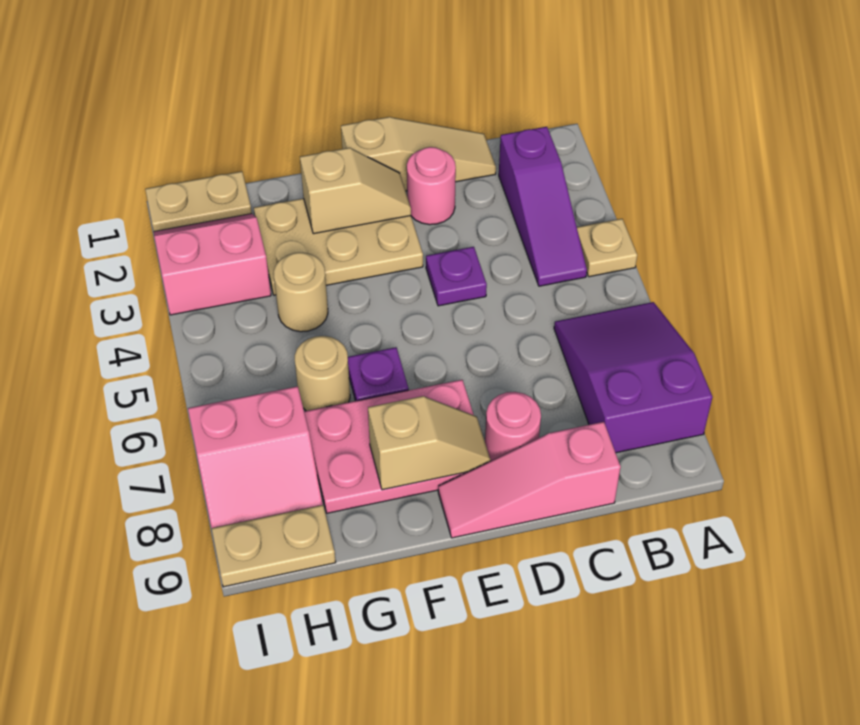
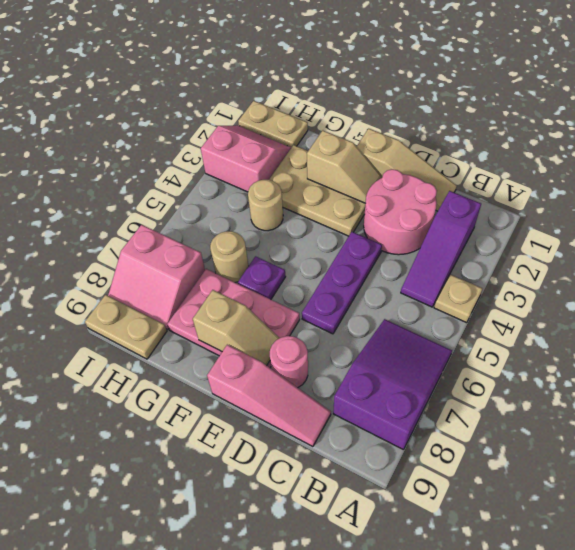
pink slope C9:E9 level 1 top C -> pink slope C9:E9 level 1 top E
pink round brick D2 level 1 -> pink round brick C2:D3 level 1
purple plate D4 level 1 -> purple plate D4:D6 level 1

